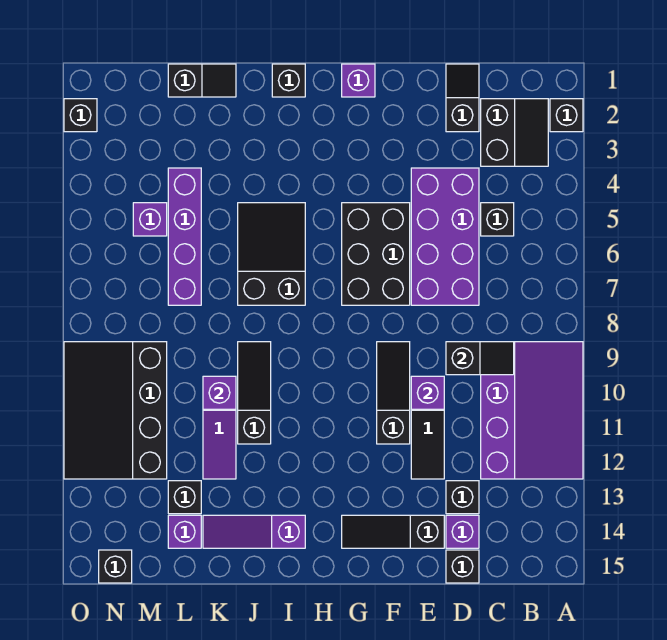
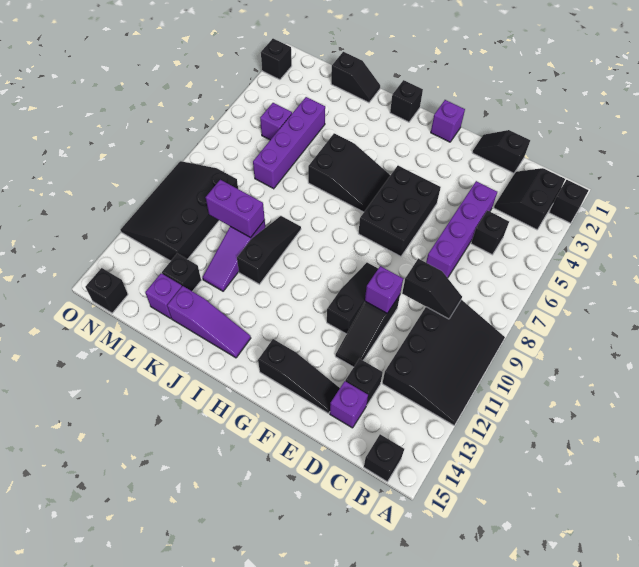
purple slope A9:C12 level 1 top C -> black slope A9:C12 level 1 top C
black slope B2:C3 level 1 top C -> black slope B2:C3 level 1 top B
black slope D1:D2 level 1 top 2 -> black slope D1:E1 level 1 top D
purple brick D4:E7 level 1 -> purple brick D4:D7 level 1
black brick D15 level 1 -> black brick B15 level 1
black slope E14:G14 level 1 top E -> black slope E14:G14 level 1 top G
black slope I5:J7 level 1 top 7 -> black slope H5:J6 level 1 top J
purple slope I14:K14 level 1 top I -> purple slope I14:K14 level 1 top K
purple brick K10 level 2 -> purple brick K10:L10 level 2

